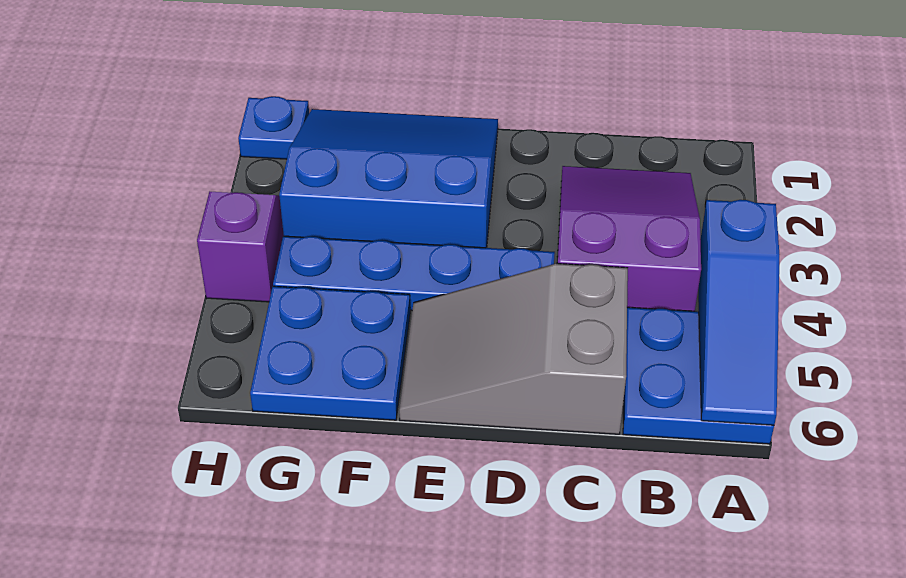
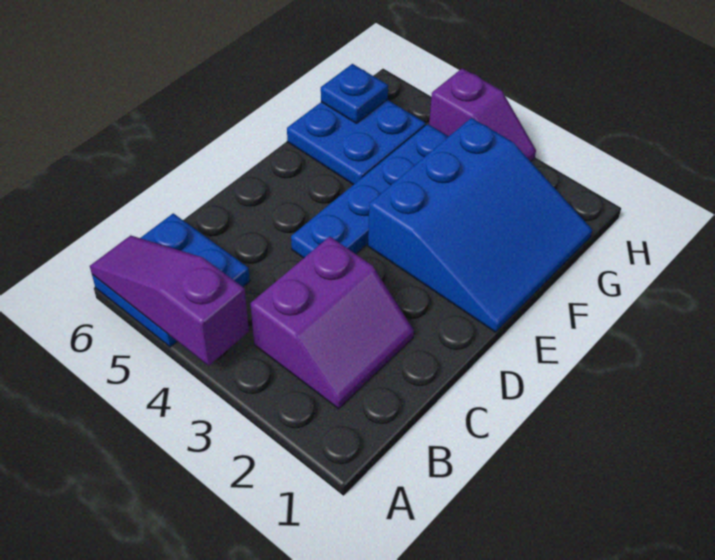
blue slope A4:A6 level 2 top 4 -> purple slope A4:A6 level 2 top 4
purple slope B2:C4 level 1 top 4 -> purple slope B2:C3 level 1 top 3
grey slope C5:E6 level 1 top C -> none
blue plate H1 level 1 -> blue plate G6 level 2

